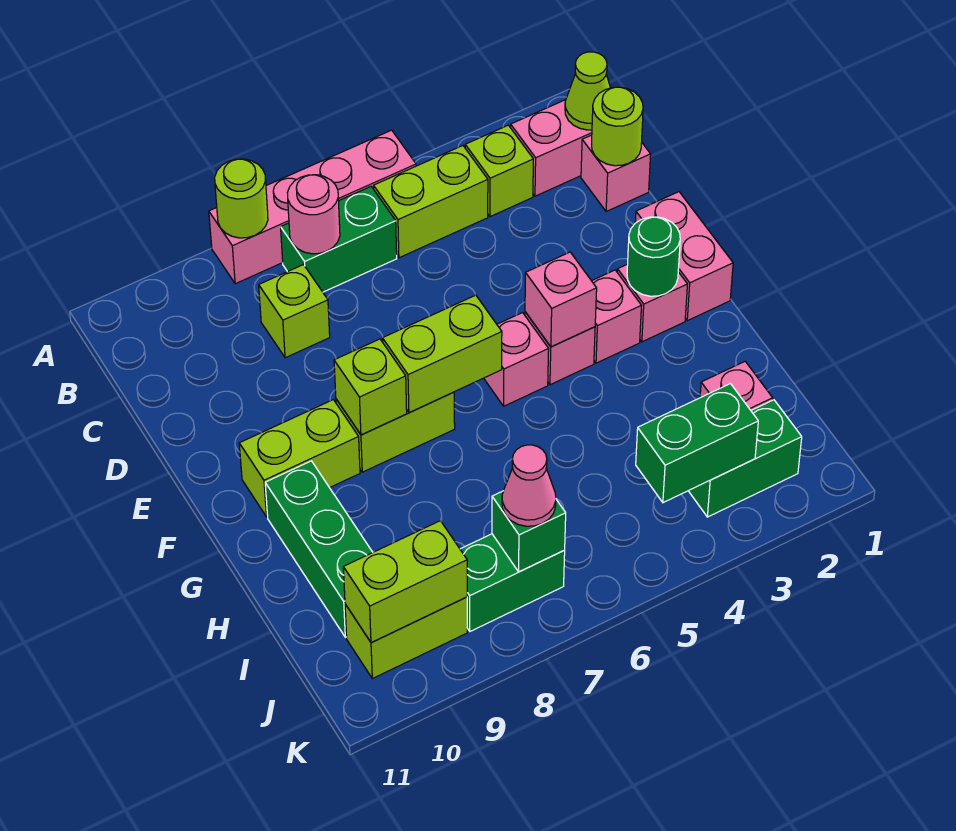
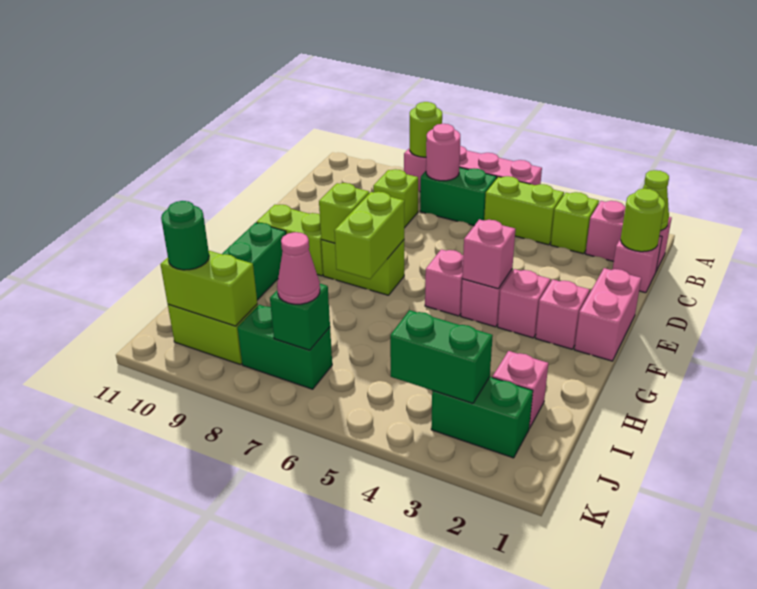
green round brick F2 level 2 -> green round brick J10 level 3
lime brick F6:F7 level 2 -> lime brick F7:G7 level 2

